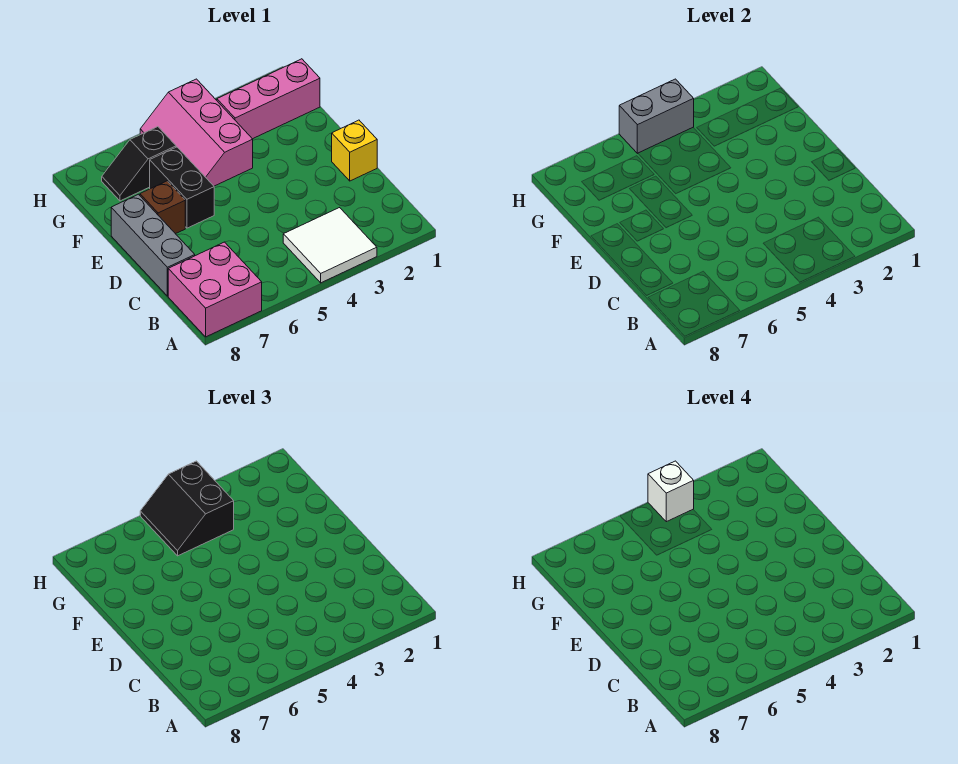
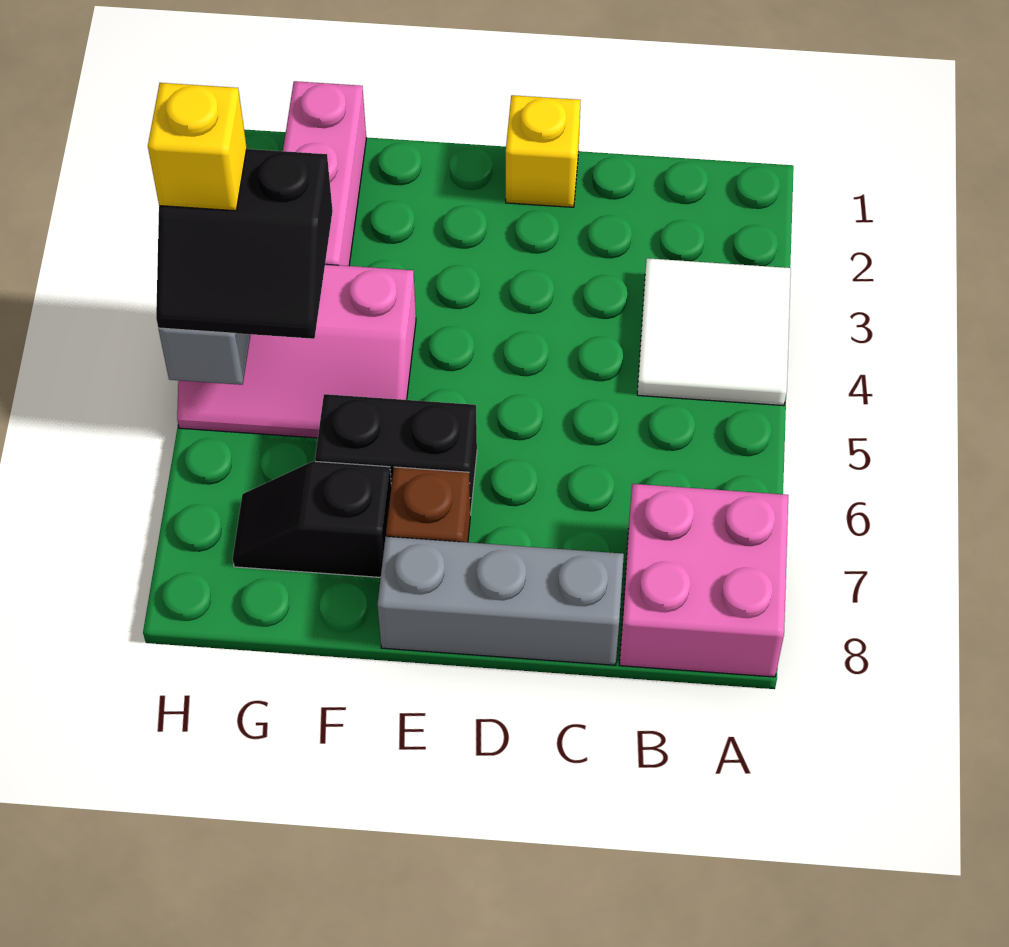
black slope G6:G7 level 1 top 6 -> black slope F7:G7 level 1 top F
white brick H4 level 4 -> yellow brick H4 level 4

